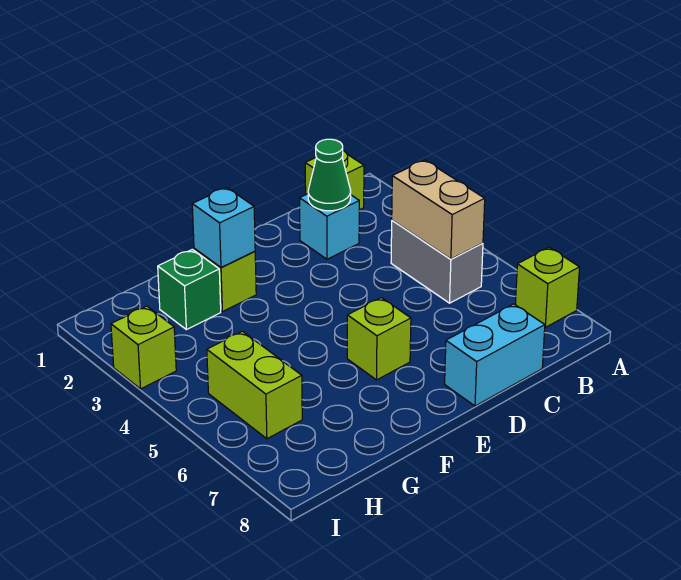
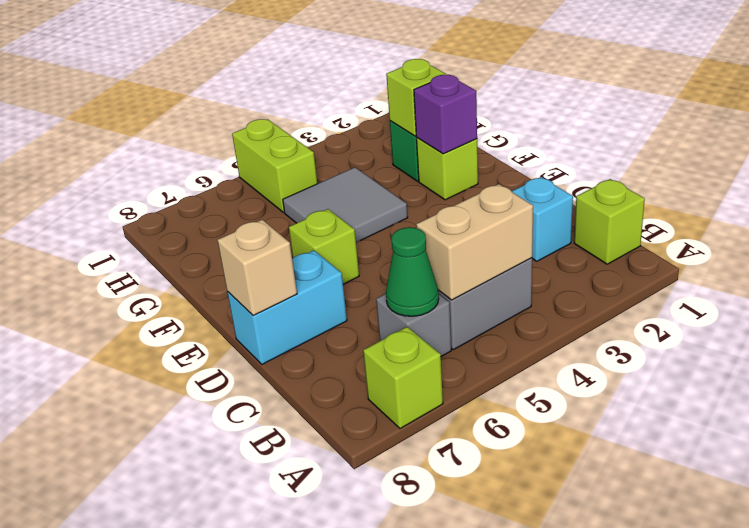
none -> grey brick B6 level 1
green cone C2 level 2 -> green cone B6 level 2
cyan brick C8:D8 level 1 -> cyan brick D7:D8 level 1
none -> tan brick D8 level 2
cyan brick F2 level 2 -> purple brick F2 level 2
none -> grey tile F4:G5 level 1
lime brick H5:H6 level 1 -> lime brick H5:I5 level 1
lime brick I3 level 1 -> lime brick G2 level 2

